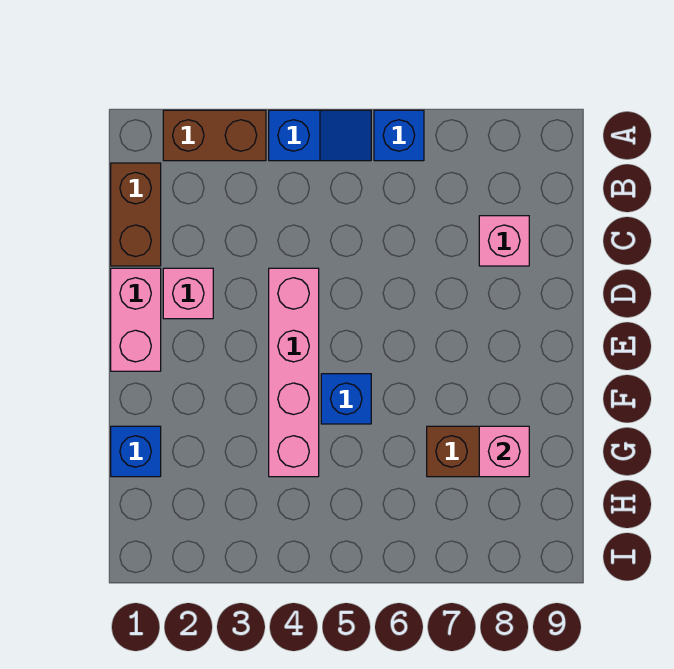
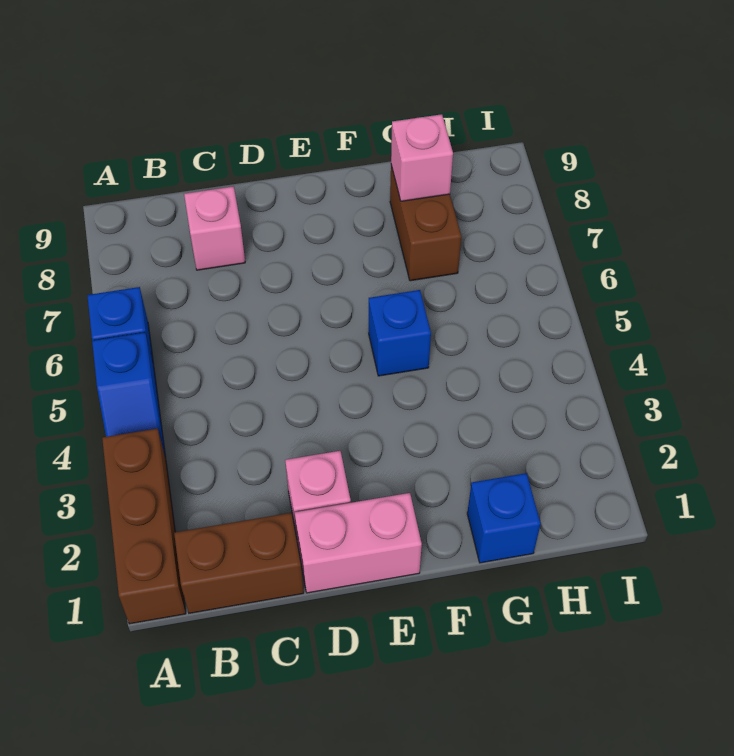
brown brick A2:A3 level 1 -> brown brick A1:A3 level 1
blue slope A4:A5 level 1 top 4 -> blue slope A4:A5 level 1 top 5
pink brick D4:G4 level 1 -> none

